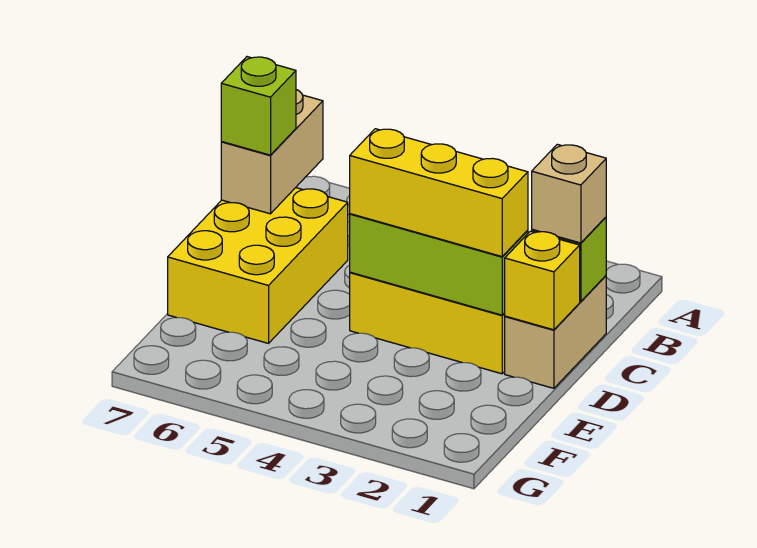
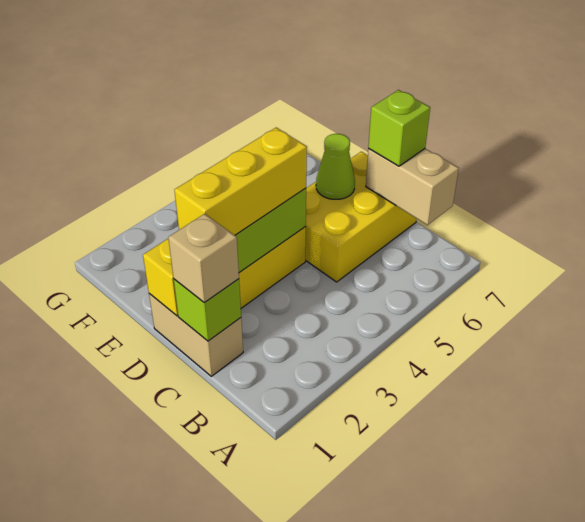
yellow brick C6:E7 level 1 -> yellow brick C5:D7 level 1
none -> lime cone D6 level 2

